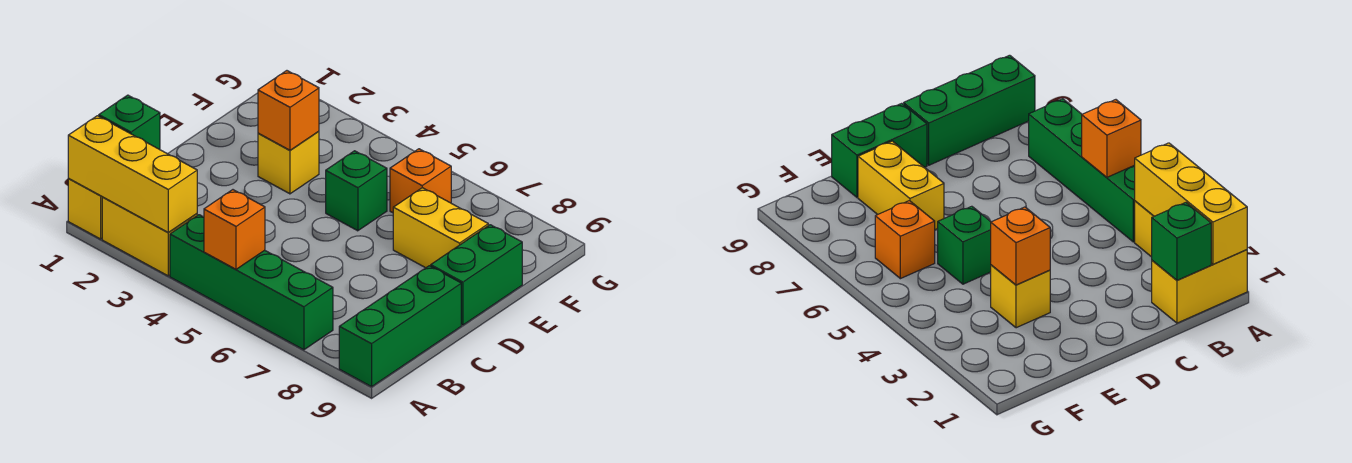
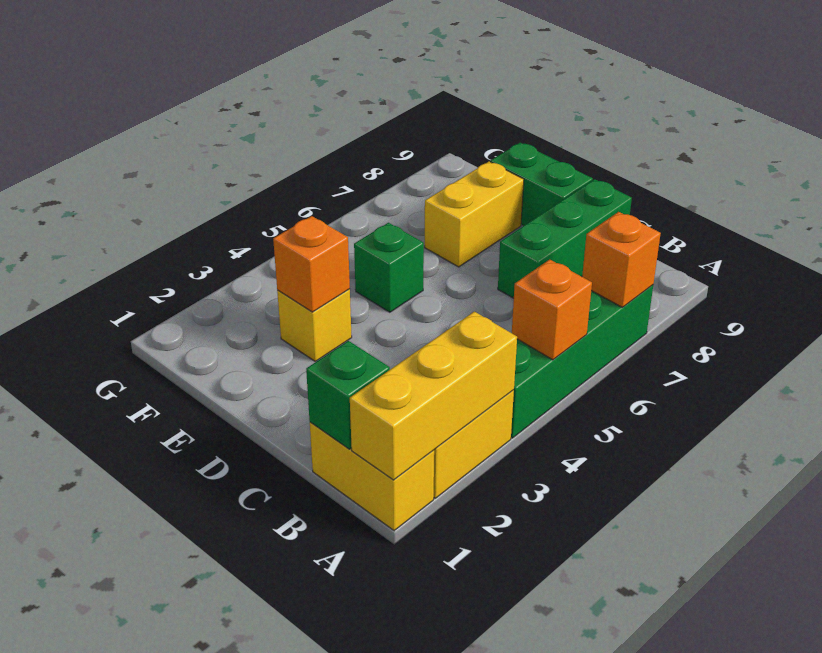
green brick A9:C9 level 1 -> green brick C7:C9 level 1
orange brick F6 level 1 -> orange brick A7 level 2

